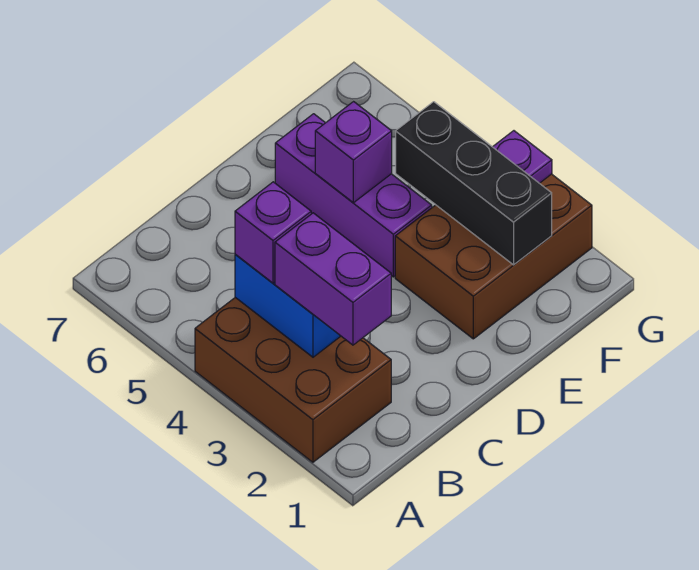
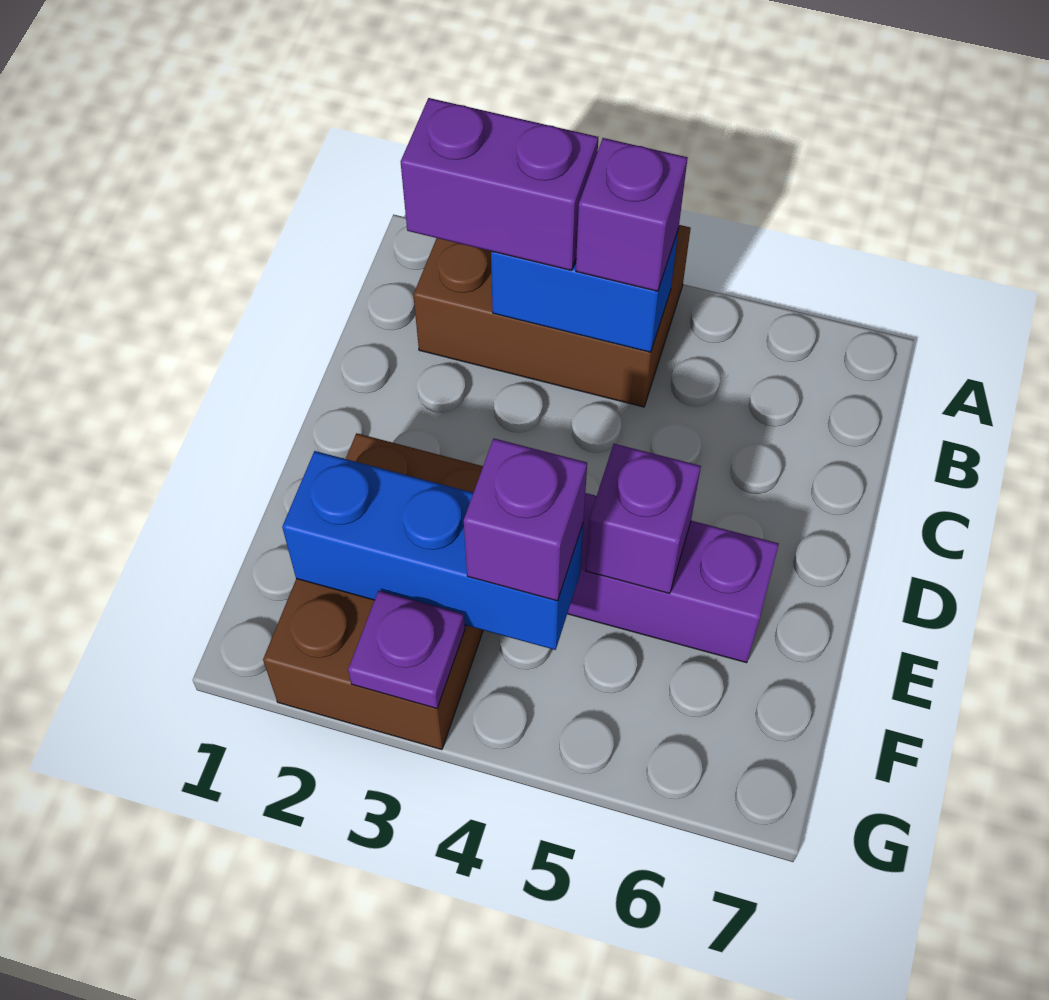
black brick F2:F4 level 2 -> blue brick F2:F4 level 2
none -> purple brick F4 level 3

